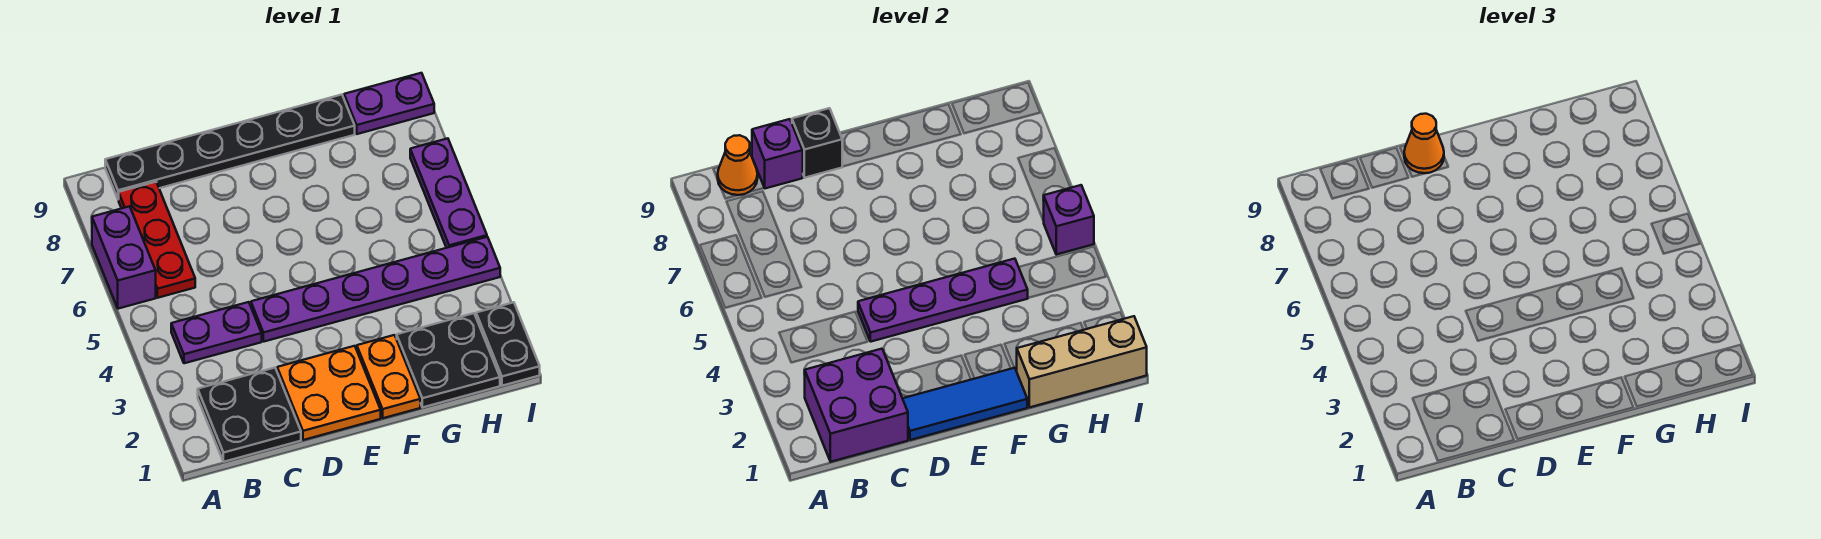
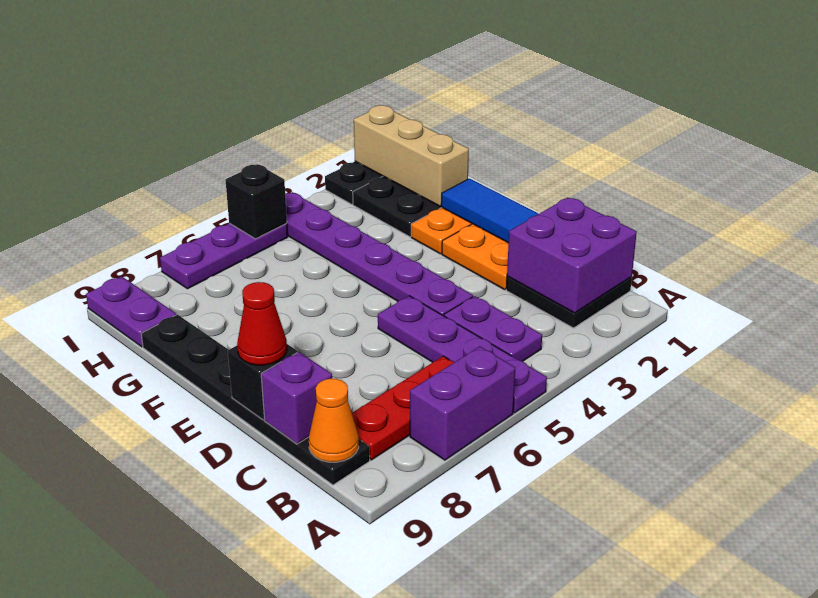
purple plate D4:G4 level 2 -> purple plate A5:D5 level 1
orange cone D9 level 3 -> red cone D9 level 3
purple brick I5 level 2 -> black brick I5 level 2

